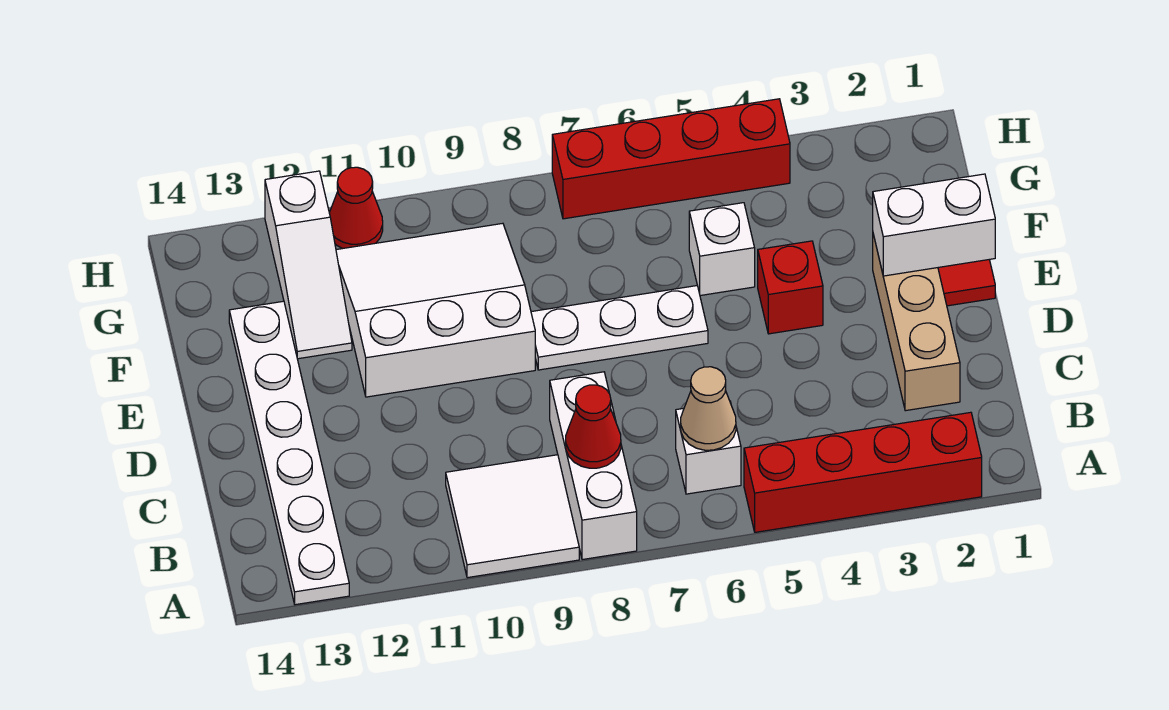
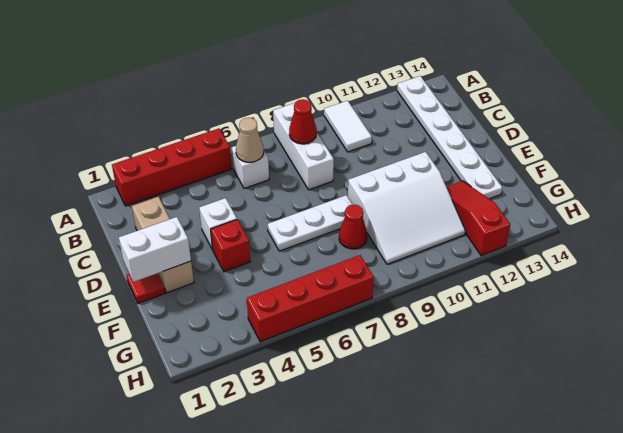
white tile A9:B10 level 1 -> white tile A10:B10 level 1
white brick F5 level 1 -> white brick D4 level 1
white slope F12:H12 level 1 top H -> red slope F12:H12 level 1 top H
red cone H11 level 1 -> red cone F8 level 1

